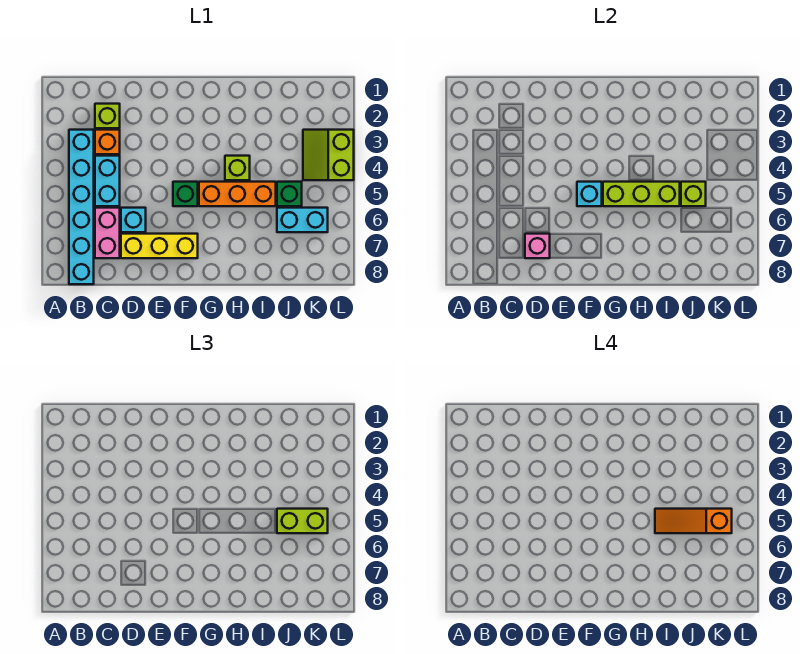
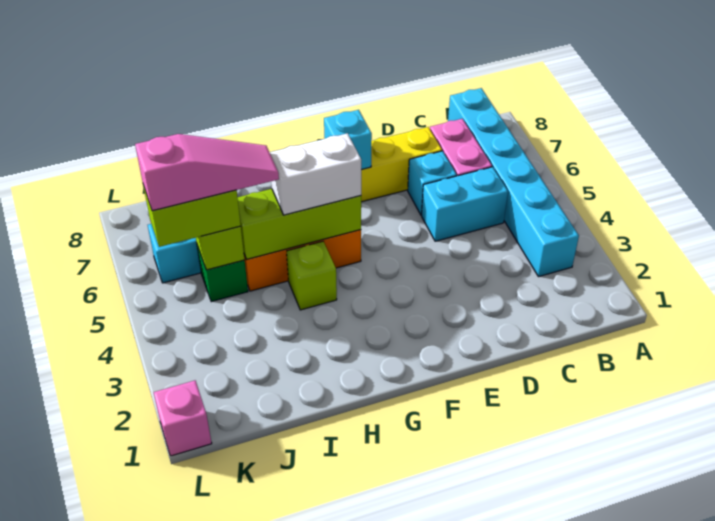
lime brick C2 level 1 -> none
orange brick C3 level 1 -> none
cyan brick C4:C5 level 1 -> cyan brick C5:D5 level 1
pink brick D7 level 2 -> pink brick L1 level 1
green brick F5 level 1 -> none
cyan brick F5 level 2 -> cyan brick F7 level 2
none -> white brick G5:H5 level 3
orange slope I5:K5 level 4 top K -> pink slope I5:K5 level 4 top K
lime slope K3:L4 level 1 top L -> none

